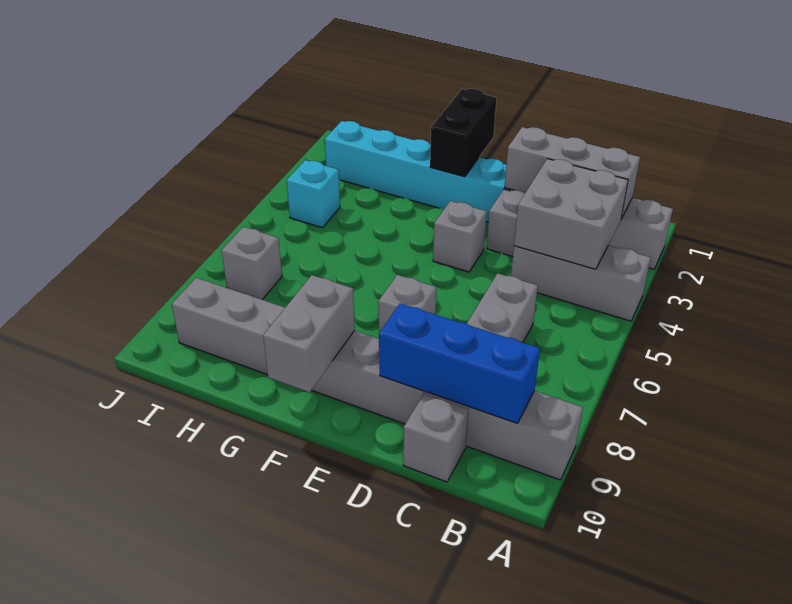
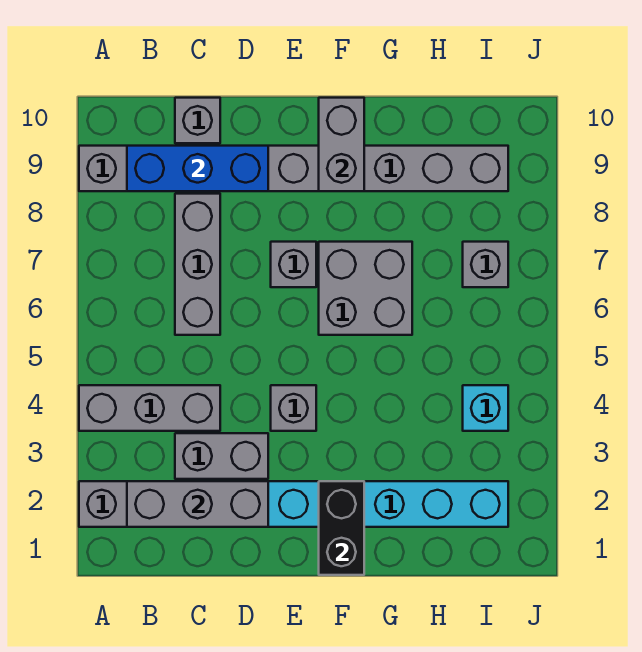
grey brick B3:C4 level 2 -> grey brick F6:G7 level 1

